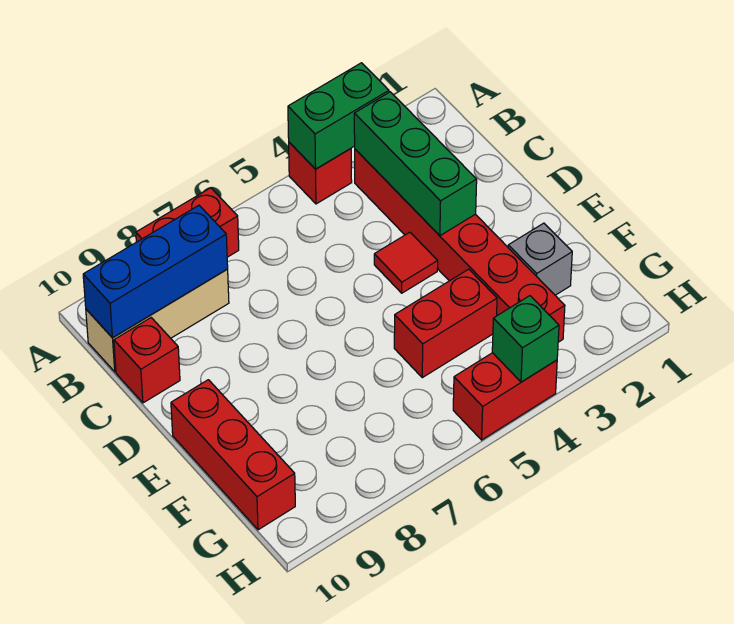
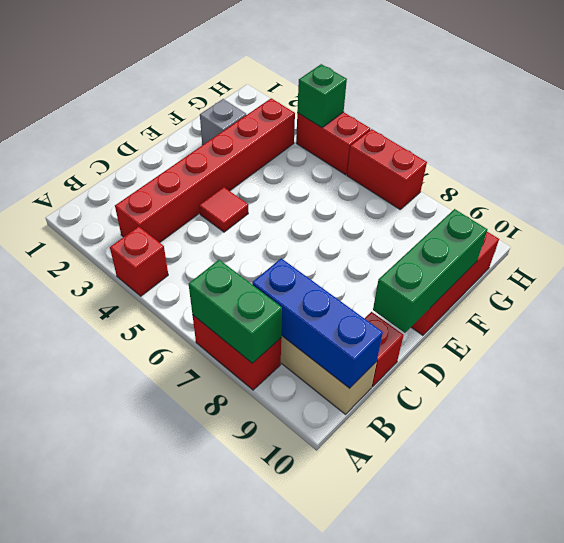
green brick A3:A4 level 2 -> green brick A7:A8 level 2
green brick B3:D3 level 2 -> green brick D10:F10 level 2
red brick F4:F5 level 1 -> red brick H6:H7 level 1

